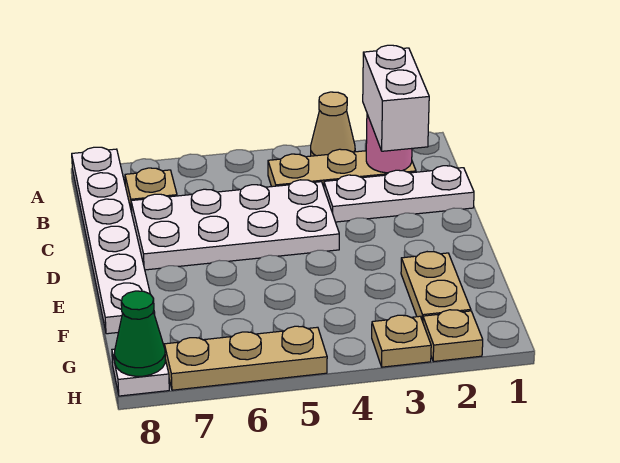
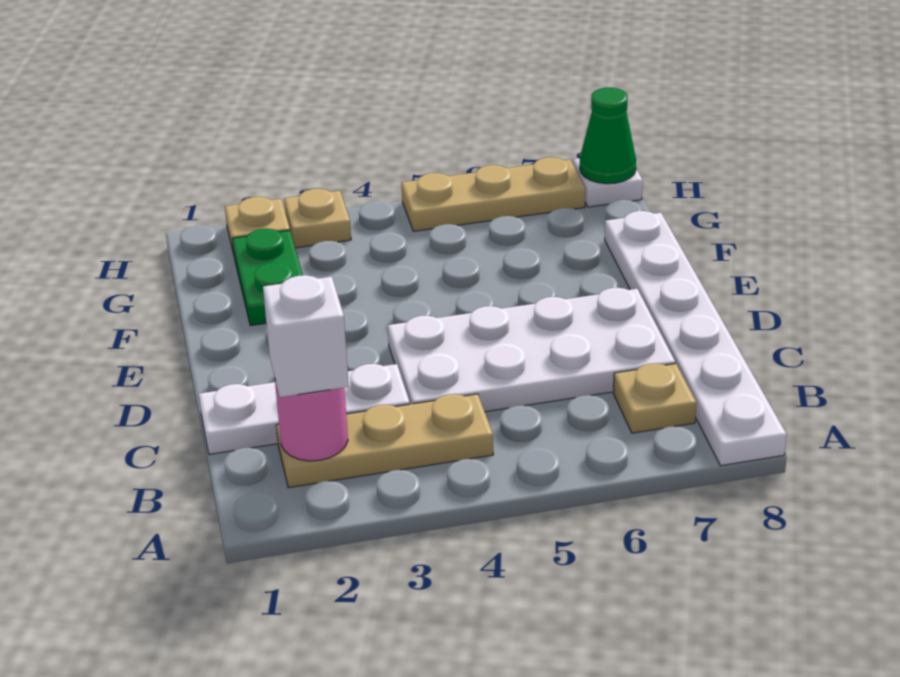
tan cone A3 level 1 -> none
white brick B2:C2 level 3 -> white brick B2 level 3
tan plate F2:G2 level 1 -> green plate F2:G2 level 1

